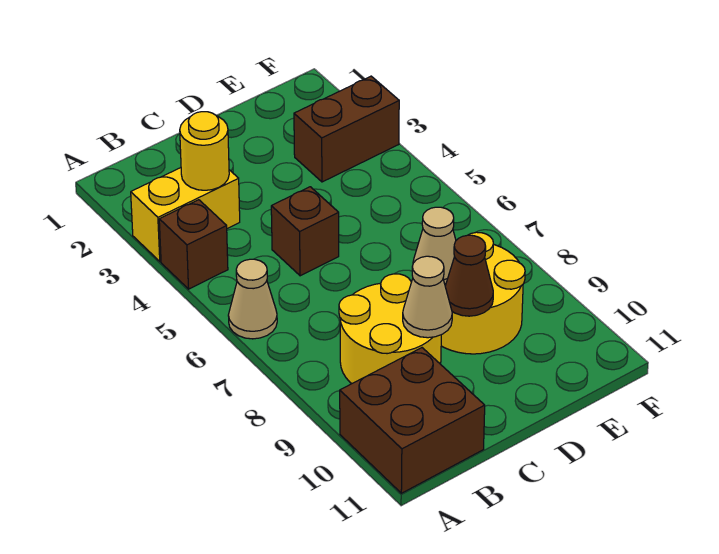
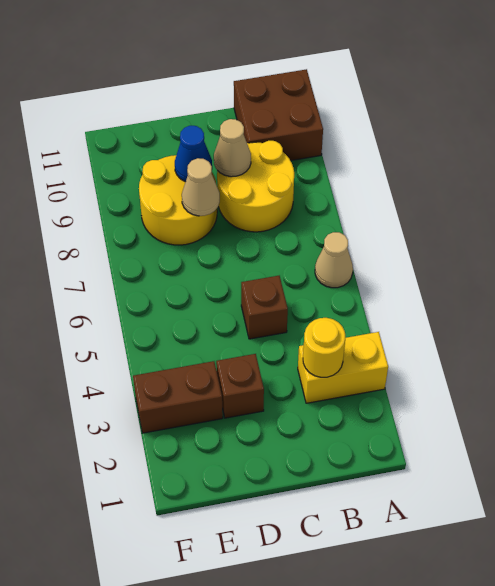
brown brick A4 level 1 -> brown brick D3 level 1
brown cone D9 level 2 -> blue cone D9 level 2

